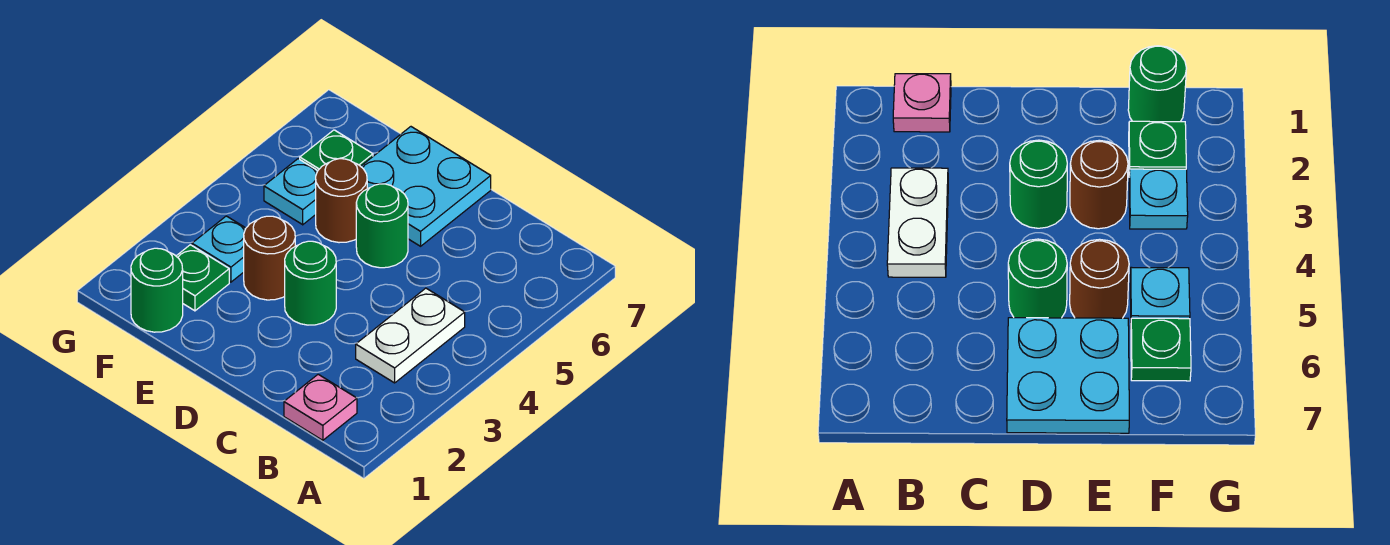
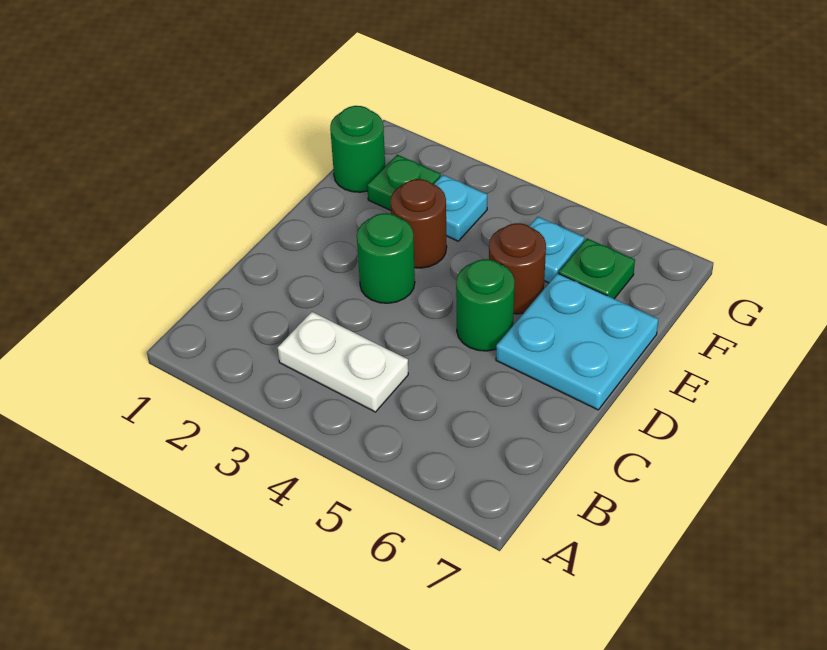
pink plate B1 level 1 -> none

